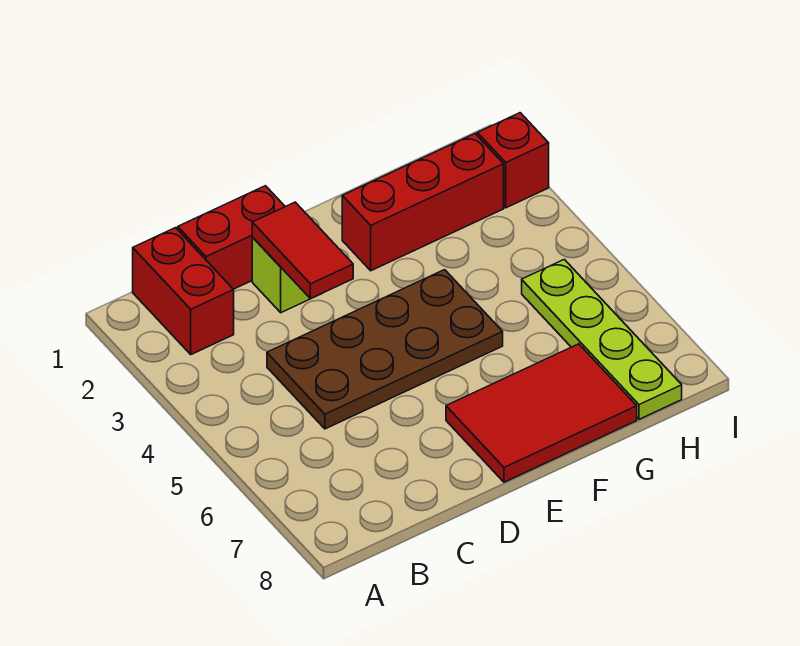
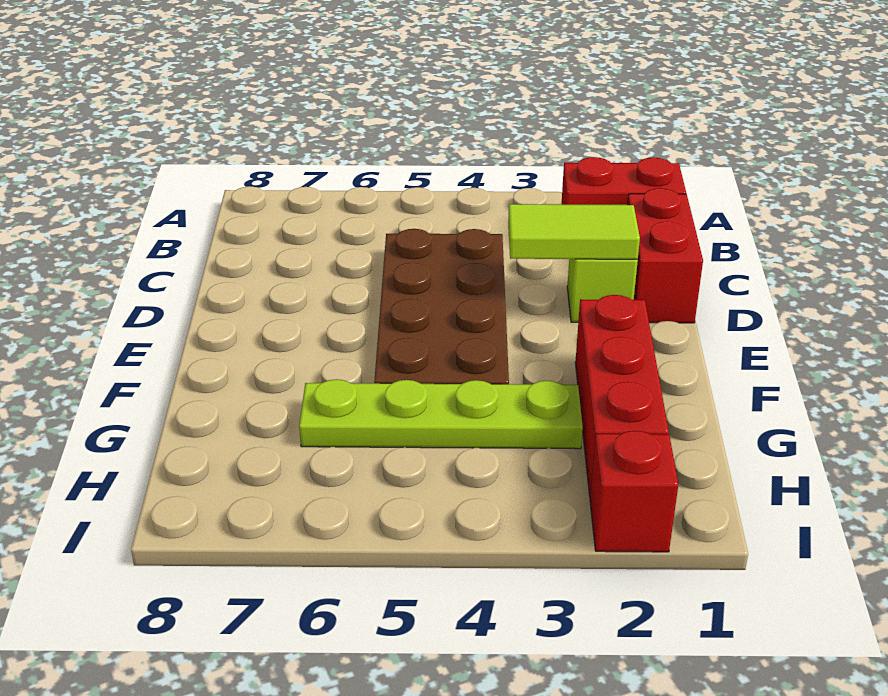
red tile D2:D3 level 2 -> lime tile D2:D3 level 2
red tile E7:G8 level 1 -> none
lime plate H5:H8 level 1 -> lime plate G3:G6 level 1

